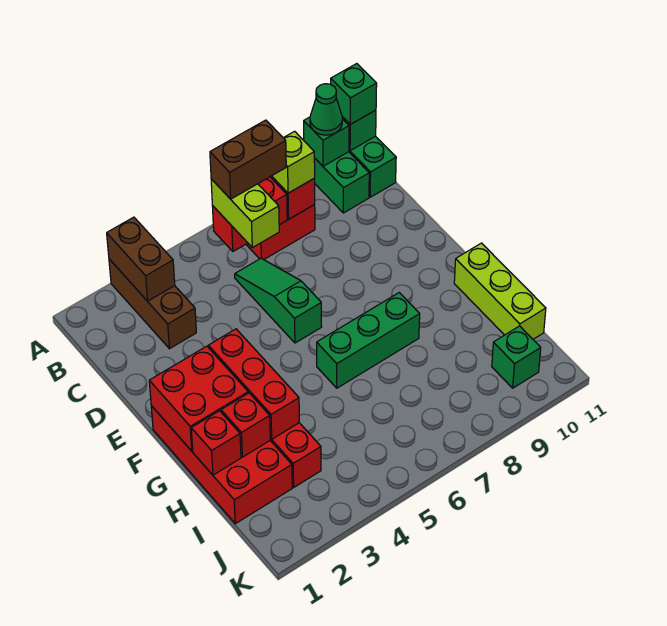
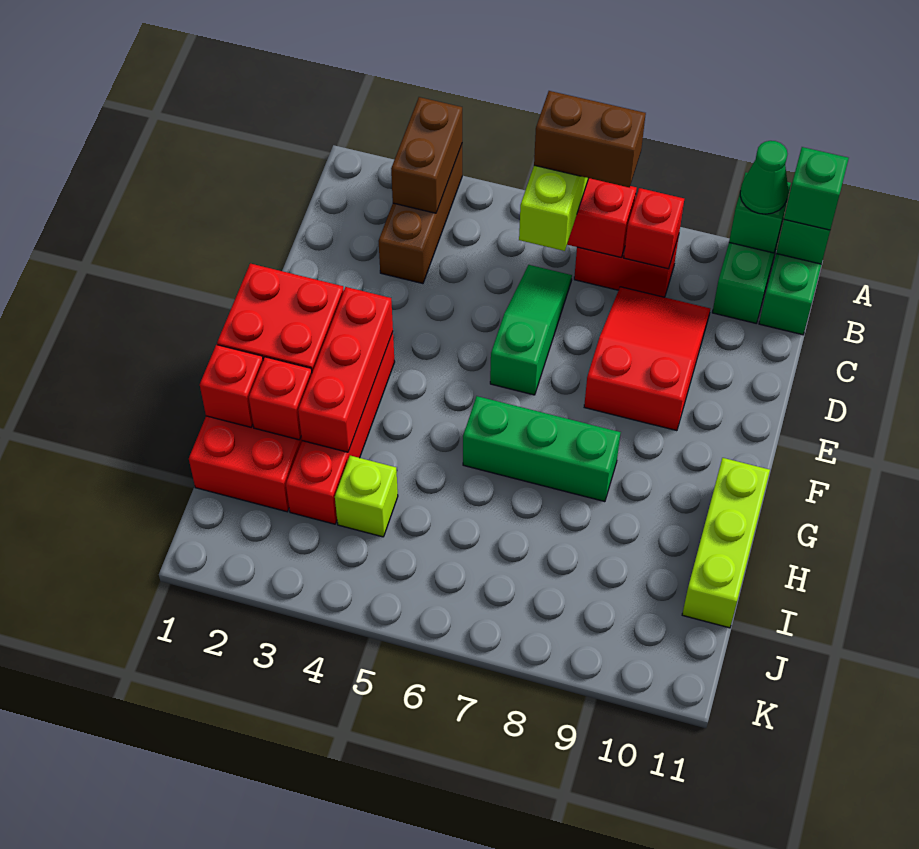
lime brick B8 level 3 -> lime brick I4 level 1
none -> red slope C8:E9 level 1 top E
green brick J10 level 1 -> none

